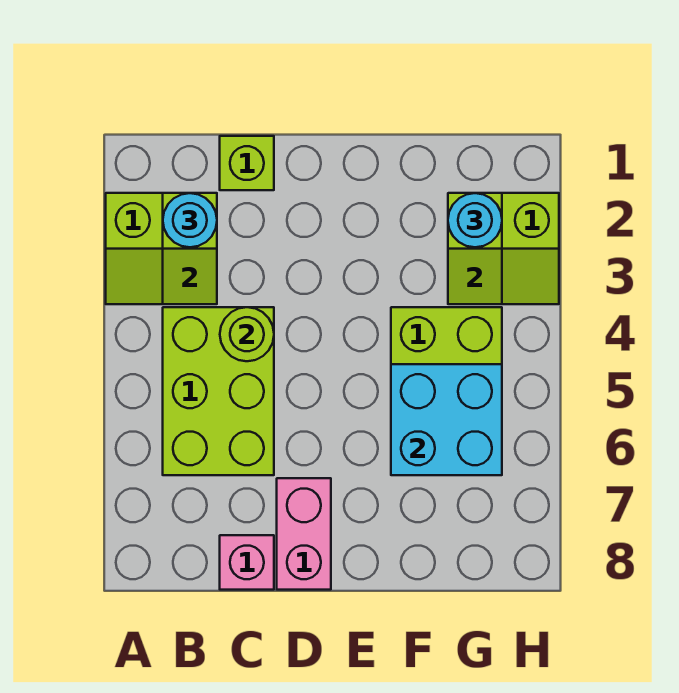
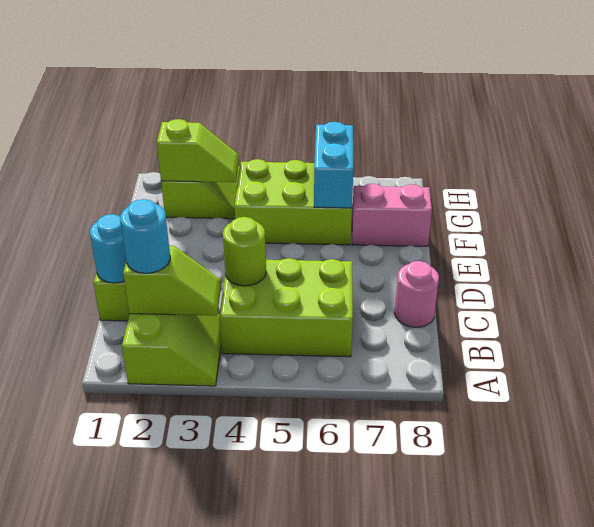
pink brick C8 level 1 -> pink round brick C8 level 1
pink brick D7:D8 level 1 -> pink brick F7:F8 level 1
cyan brick F5:G6 level 2 -> cyan brick F6:G6 level 2
cyan round brick G2 level 3 -> cyan round brick C1 level 2

